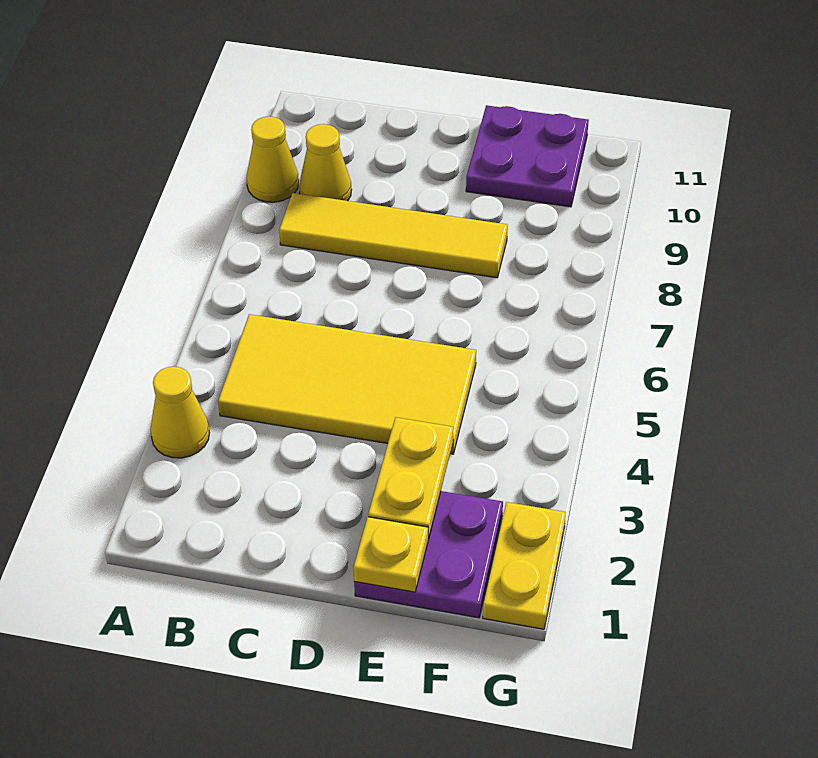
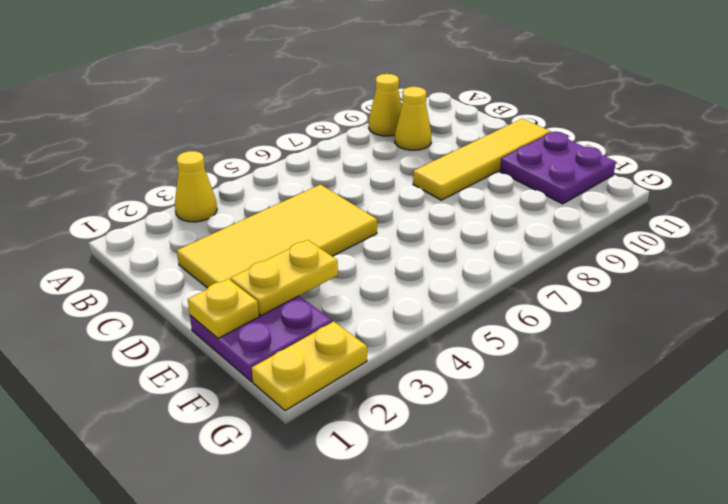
yellow tile B4:E5 level 1 -> yellow tile C2:D5 level 1
yellow tile B8:E8 level 1 -> yellow tile D8:D11 level 1

